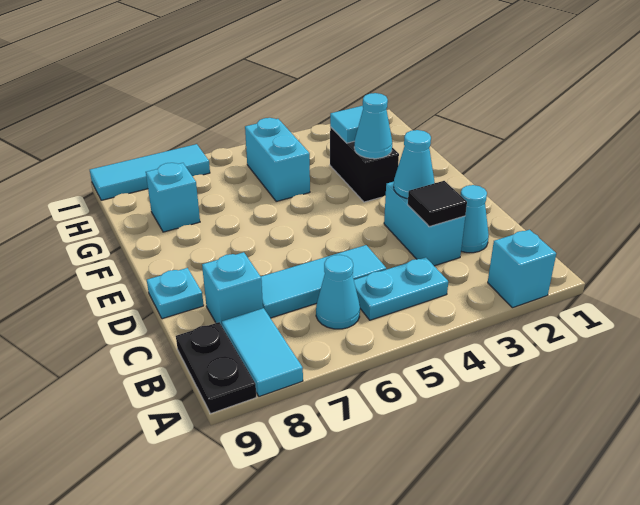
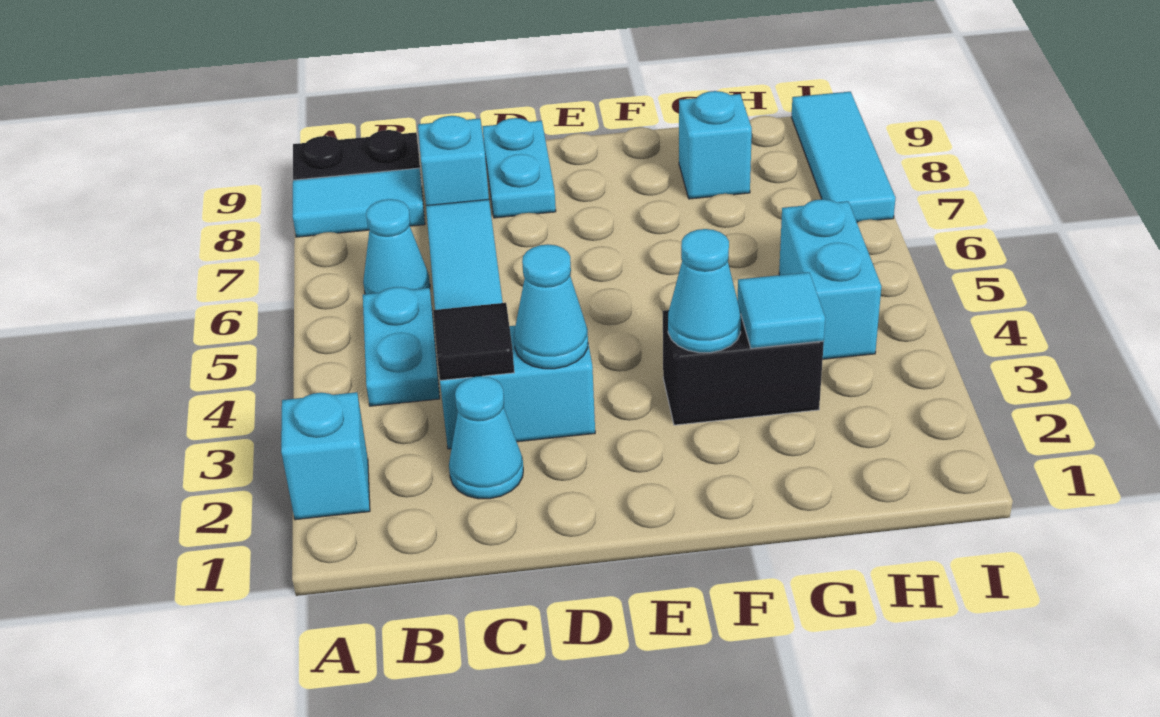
cyan plate D9 level 1 -> cyan plate D8:D9 level 1
cyan brick G5:H5 level 1 -> cyan brick H4:H5 level 1

